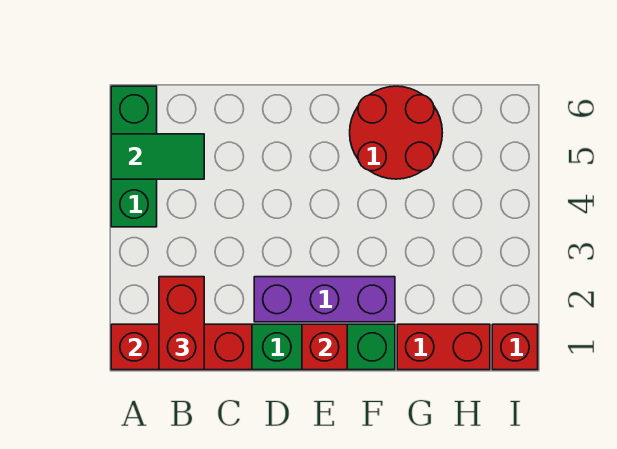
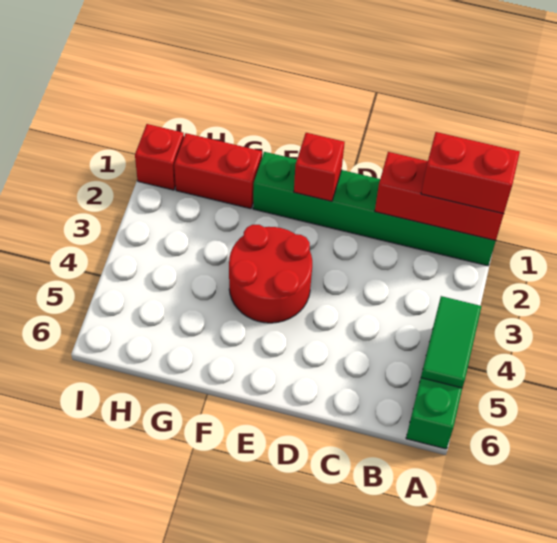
green tile A5:B5 level 2 -> green tile A4:A5 level 2
red brick B1:B2 level 3 -> red brick A1:B1 level 3
purple brick D2:F2 level 1 -> none
red round brick F5:G6 level 1 -> red round brick E3:F4 level 1

